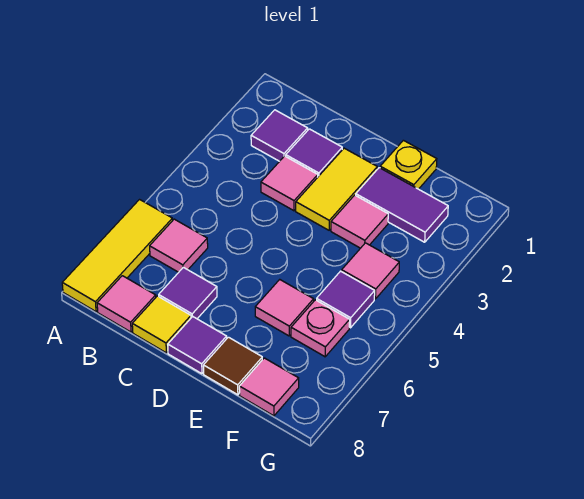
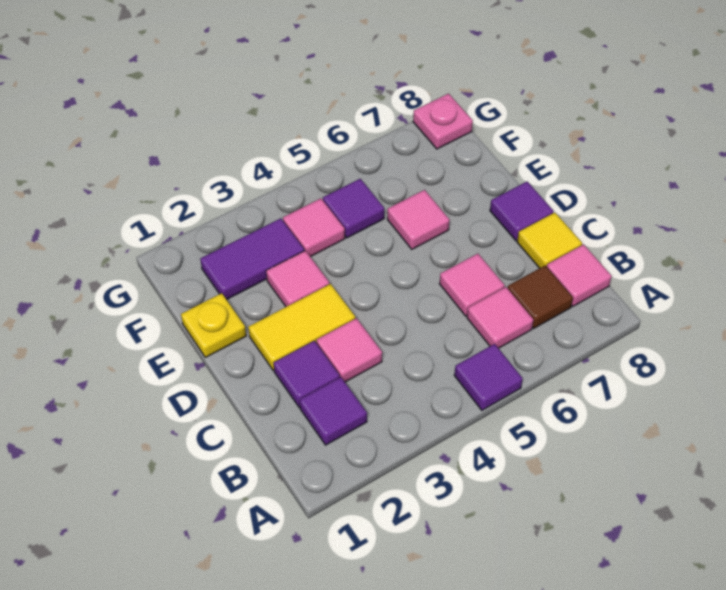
yellow tile A6:A8 level 1 -> none
purple tile C7 level 1 -> purple tile A5 level 1
purple tile E2:F2 level 1 -> purple tile F2:F3 level 1
brown tile E8 level 1 -> brown tile B7 level 1
pink plate F6 level 1 -> pink plate G8 level 1
pink tile F8 level 1 -> pink tile C6 level 1

